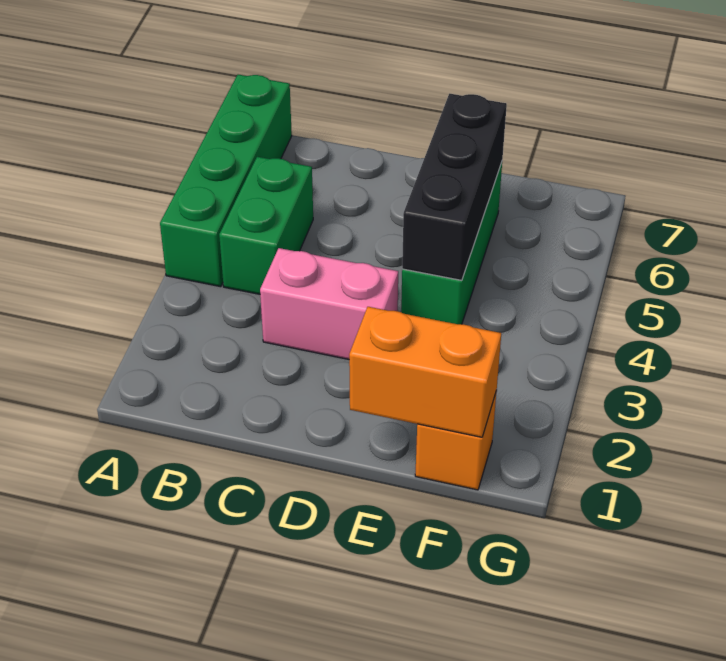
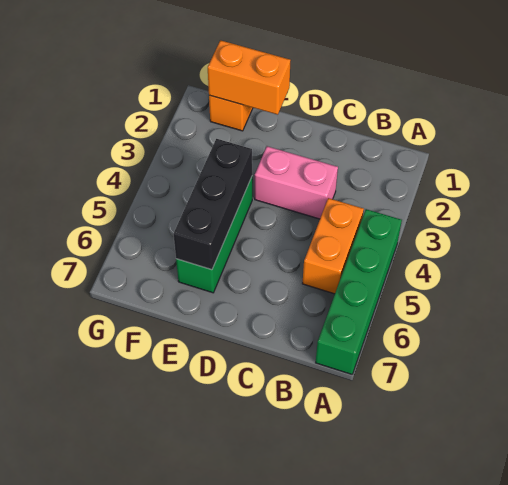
green brick B4:B5 level 1 -> orange brick B4:B5 level 1

